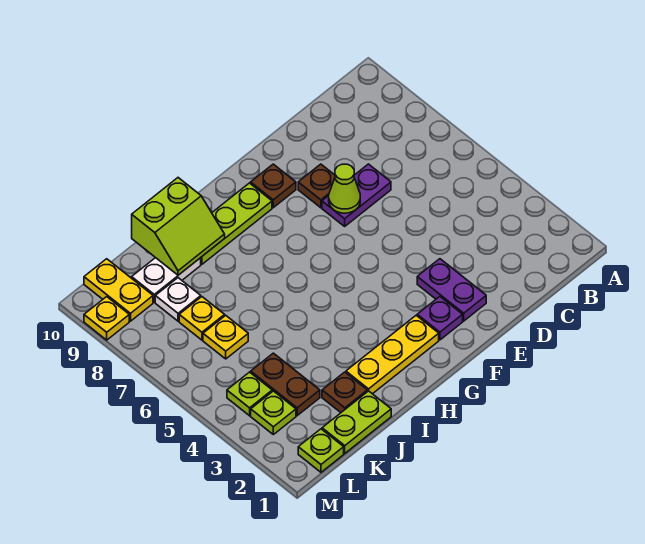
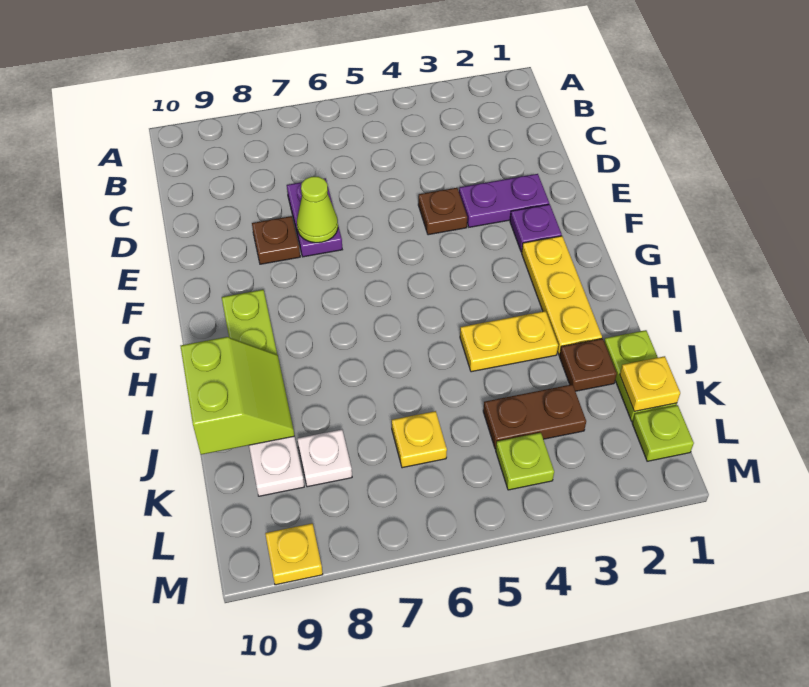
brown plate F9 level 1 -> brown plate E4 level 1
yellow plate K7 level 1 -> yellow plate K1 level 2
lime plate L3 level 1 -> none
yellow plate L9:L10 level 1 -> yellow plate I3:I4 level 1

